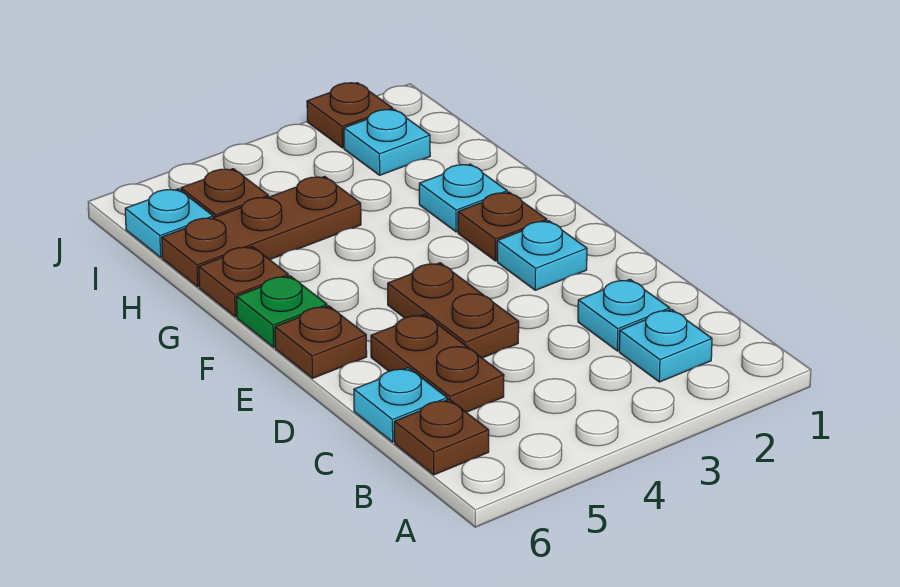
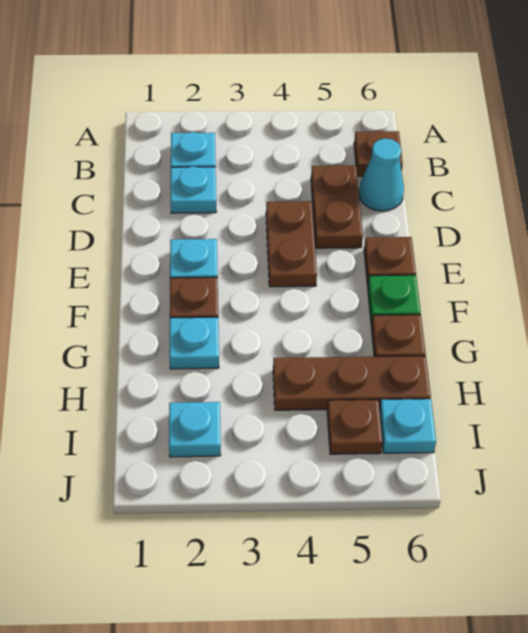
cyan plate C6 level 1 -> cyan cone C6 level 1
brown plate J2 level 1 -> none

